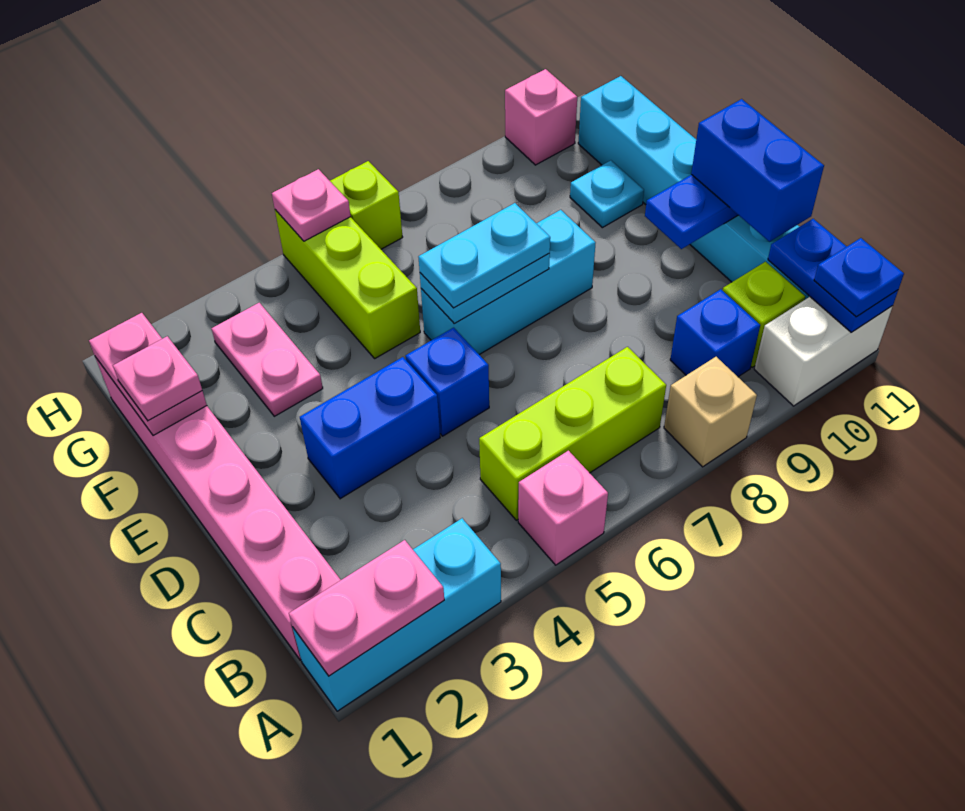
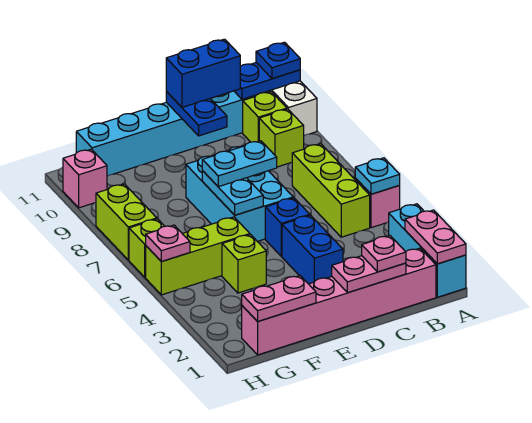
tan brick A8 level 1 -> none
blue brick B9 level 1 -> lime brick B9 level 1
cyan brick E6:E8 level 1 -> cyan brick D6:E8 level 1
cyan plate E6:E7 level 3 -> cyan plate D7:E7 level 3
pink plate F1 level 3 -> pink plate C1 level 3
pink plate F3:G3 level 1 -> pink plate C1:D1 level 2
none -> lime brick F4 level 1
cyan plate F10 level 1 -> cyan plate A5 level 2
none -> lime brick H7:H8 level 1

